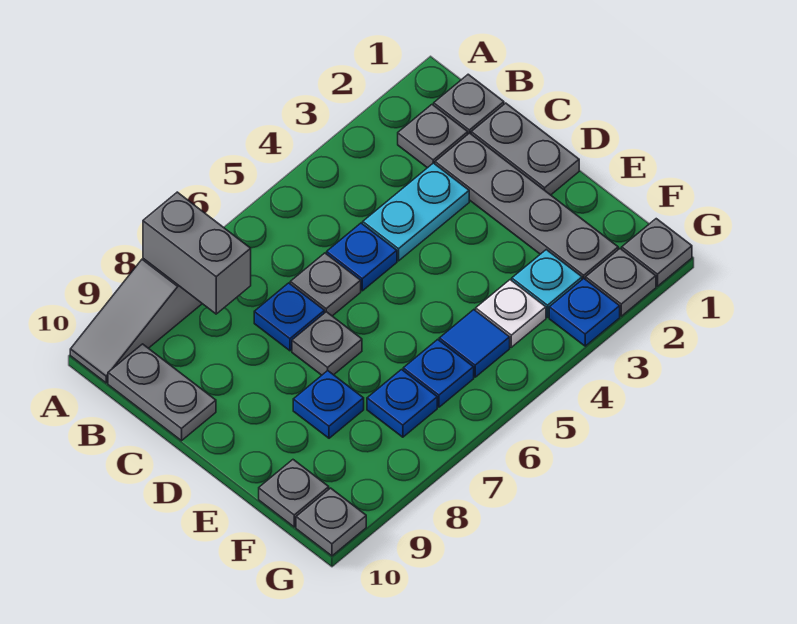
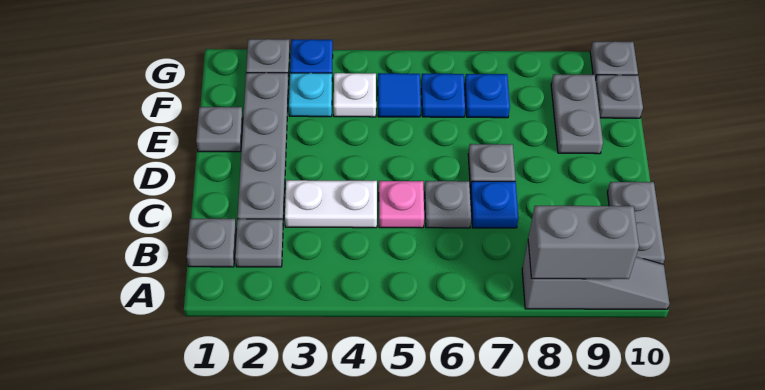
grey brick A8:B8 level 2 -> grey brick A8:A9 level 2
grey plate C1:D1 level 1 -> grey plate E9:F9 level 1
cyan plate C3:C4 level 1 -> white plate C3:C4 level 1
blue plate C5 level 1 -> pink plate C5 level 1
blue plate E8 level 1 -> none
grey plate G1 level 1 -> grey plate E1 level 1

